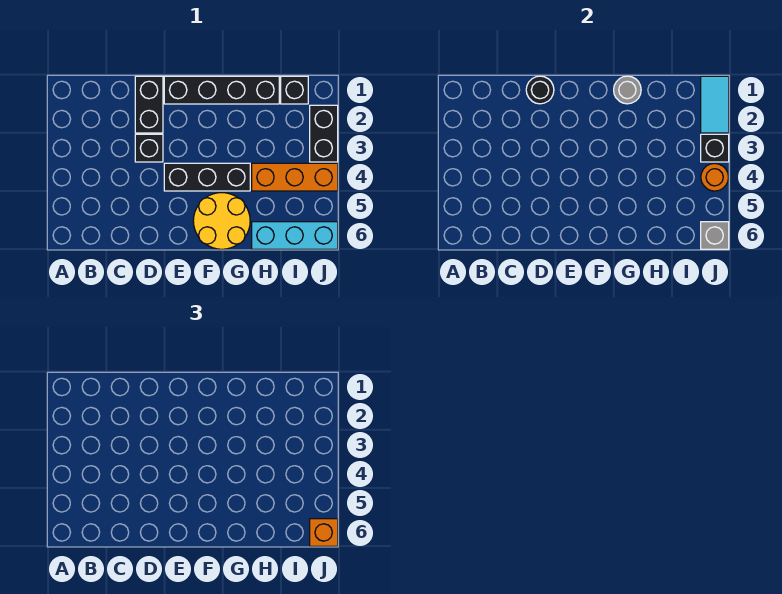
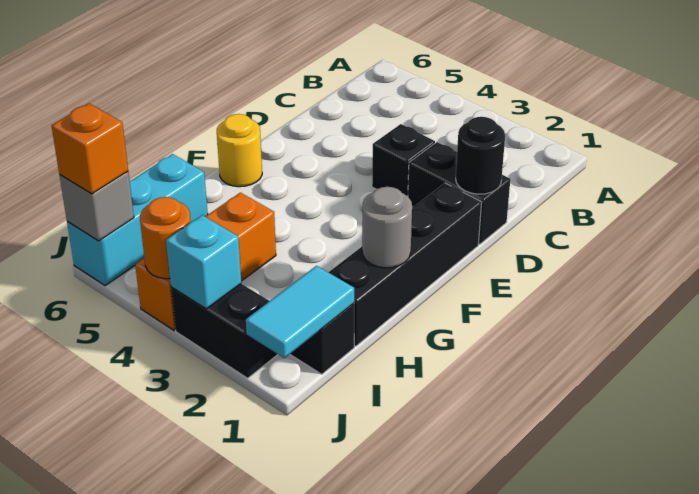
black brick E4:G4 level 1 -> none
yellow round brick F5:G6 level 1 -> yellow round brick F6 level 1
cyan tile J1:J2 level 2 -> cyan tile I1:J1 level 2
black brick J3 level 2 -> cyan brick J3 level 2

